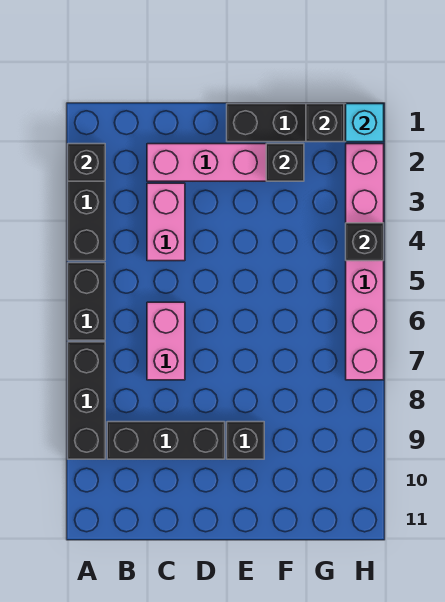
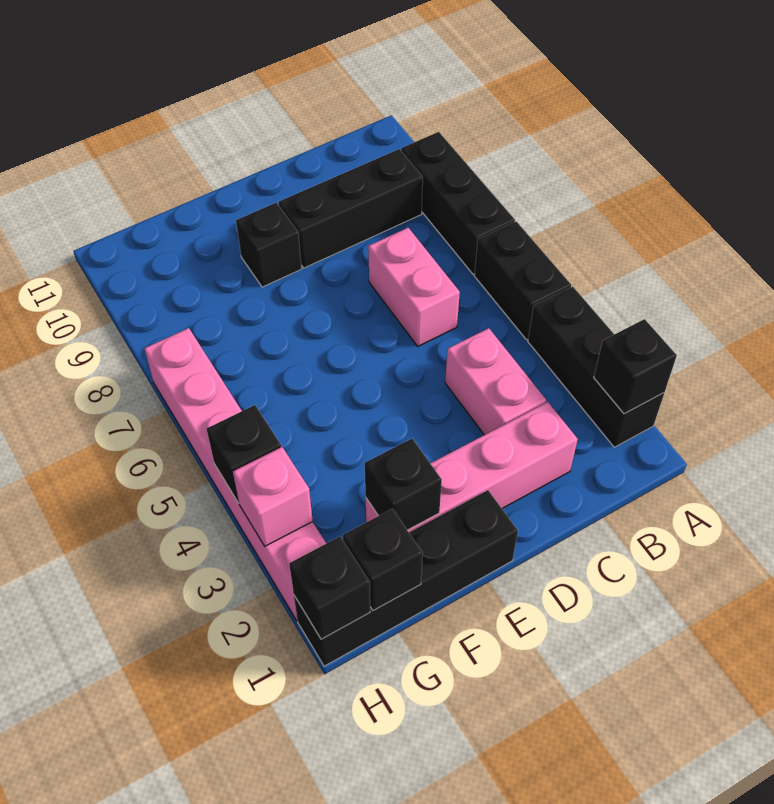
cyan brick H1 level 2 -> black brick H1 level 2
none -> pink brick H3 level 2

